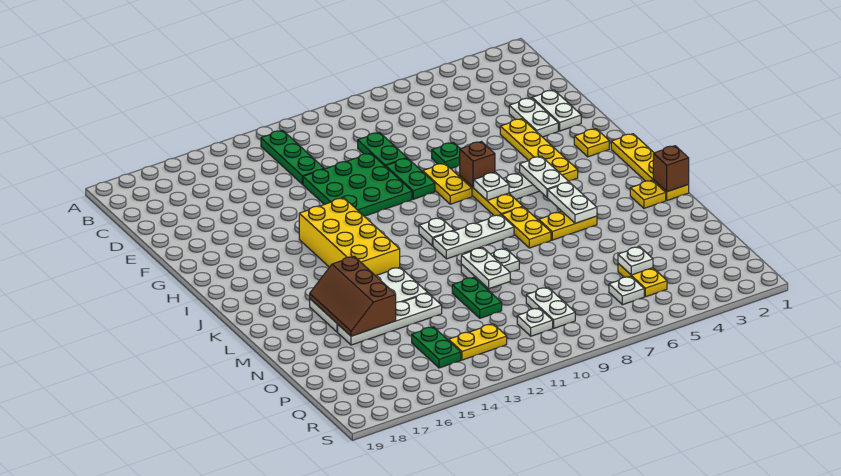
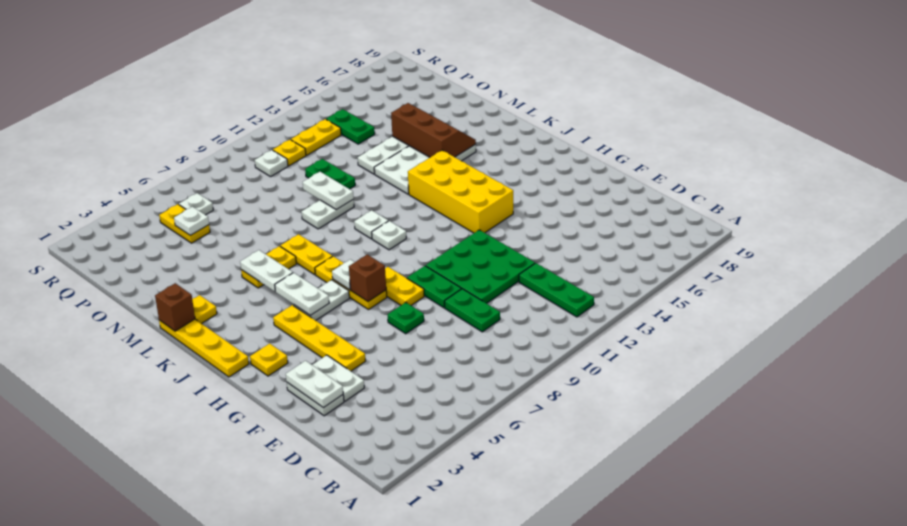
white plate K8:K10 level 1 -> white plate K10 level 1
white plate P9:Q9 level 1 -> white plate E2:F2 level 2
none -> yellow plate Q11 level 1

